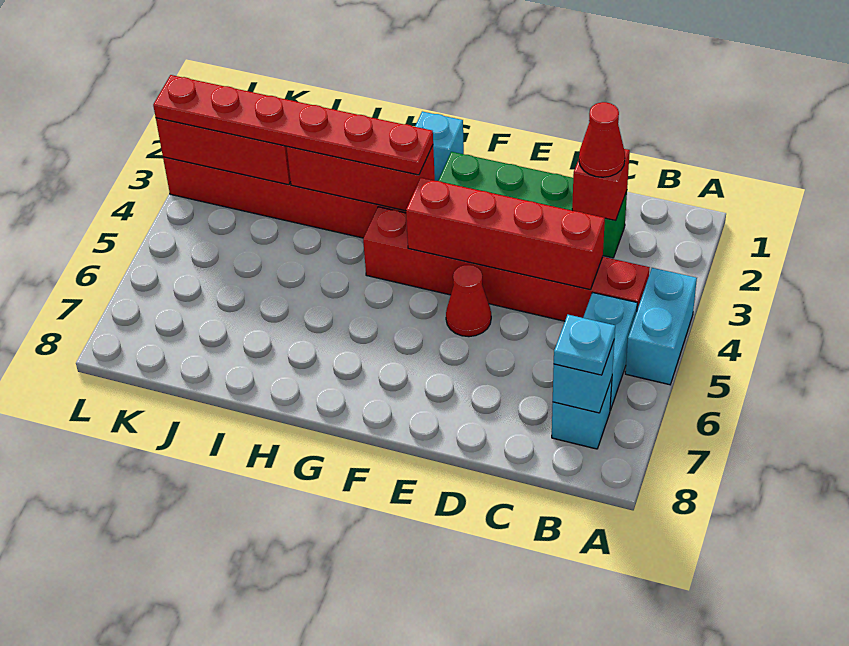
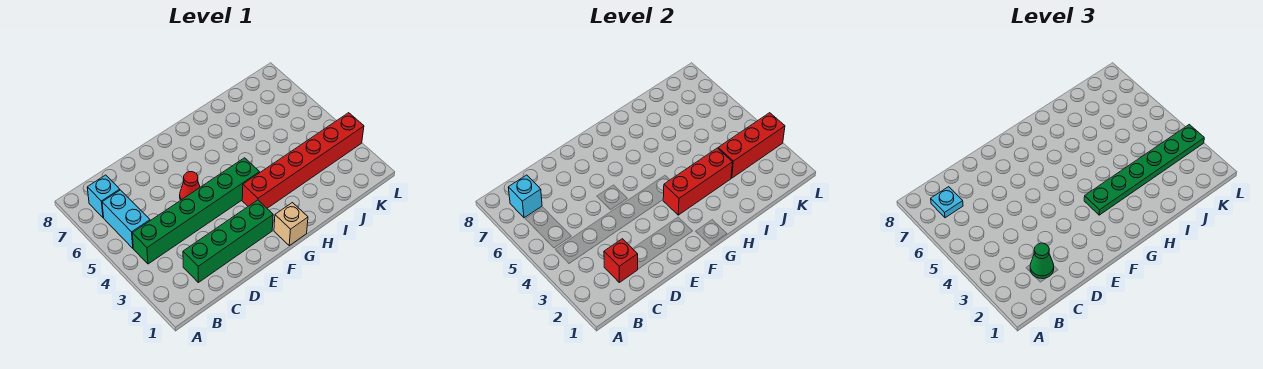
cyan brick A4:A5 level 1 -> none
red brick B4:G4 level 1 -> green brick B4:G4 level 1
red cone C2 level 3 -> green cone C2 level 3
red brick C4:F4 level 2 -> none
cyan brick G1 level 1 -> tan brick G1 level 1
red plate G3:L3 level 3 -> green plate G3:L3 level 3

